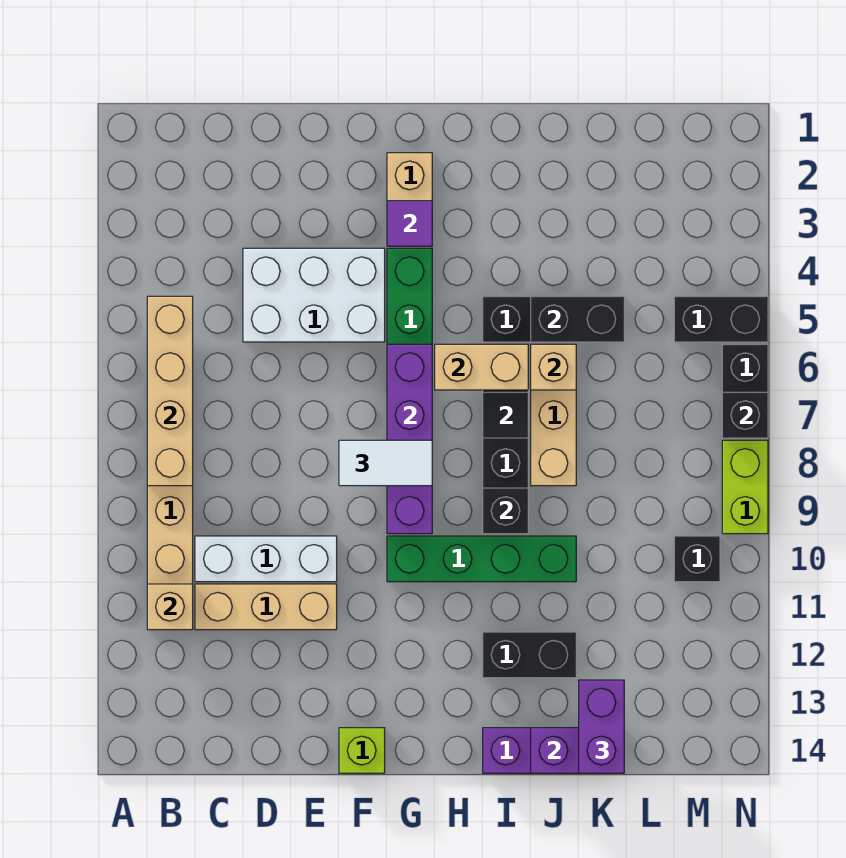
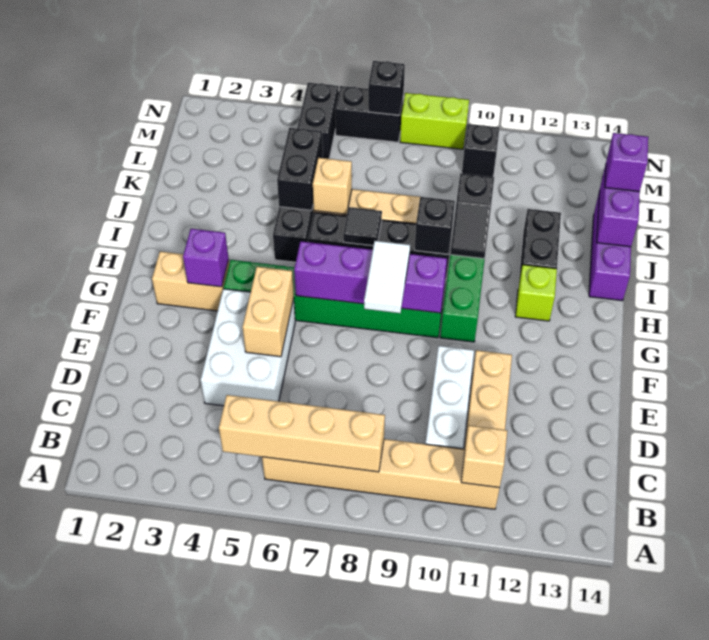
lime brick F14 level 1 -> lime brick H12 level 1
purple tile G3 level 2 -> purple brick G3 level 2
tan brick H6:I6 level 2 -> tan brick E5:F5 level 2
none -> black slope I10:J10 level 2 top J
purple brick K13:K14 level 3 -> purple brick K14 level 3

